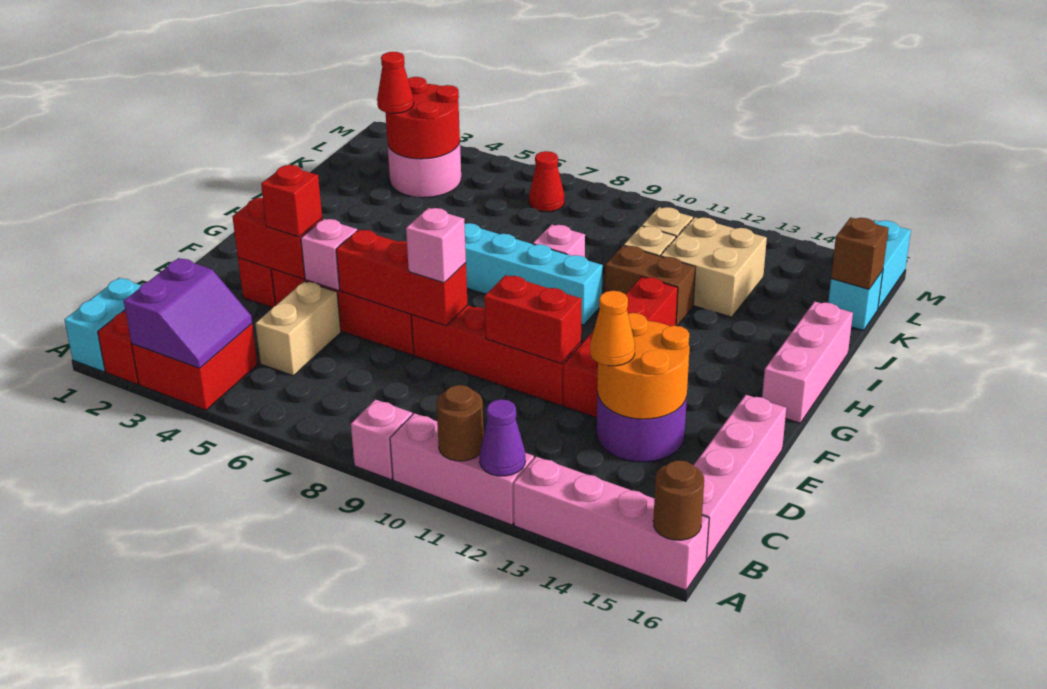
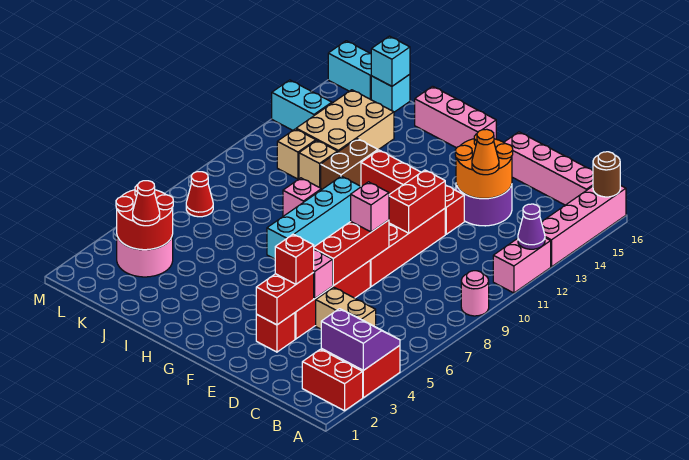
cyan brick A1:B1 level 1 -> cyan brick L13:M13 level 1
pink brick A9 level 1 -> pink round brick A9 level 1
pink brick A10:A12 level 1 -> pink brick A11:A12 level 1
brown round brick A11 level 2 -> none
tan brick J12:K13 level 1 -> tan brick J12:K14 level 1
brown brick K16 level 2 -> cyan brick K16 level 2

